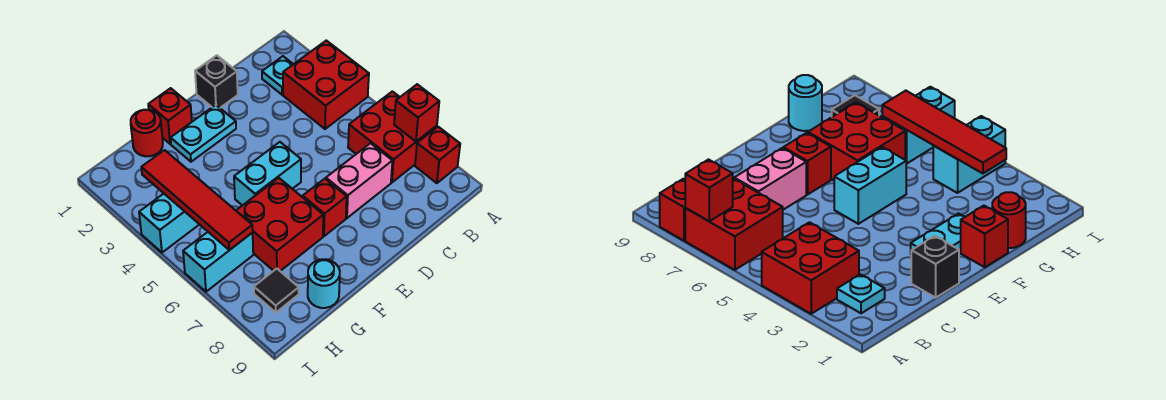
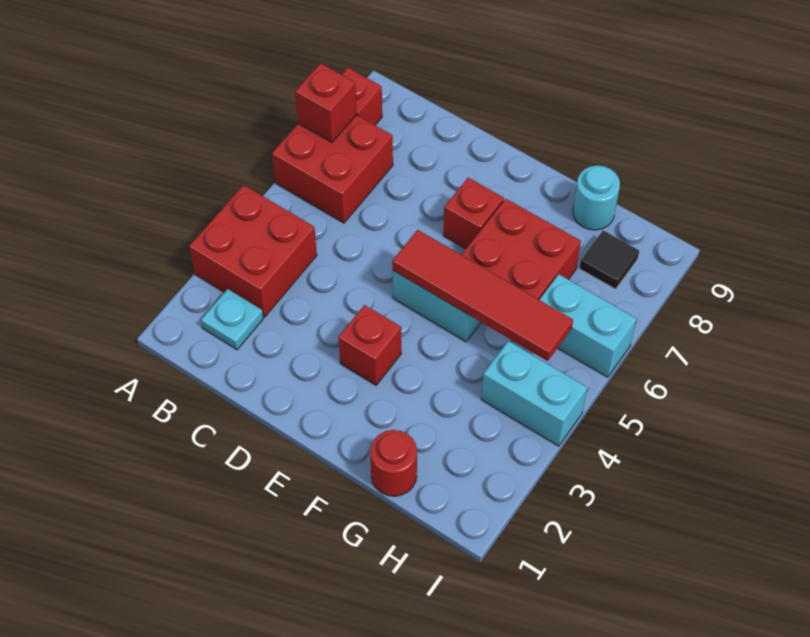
pink brick C7:D7 level 1 -> none
black brick D1 level 1 -> none
cyan plate E2:F2 level 1 -> none
red brick F1 level 1 -> red brick E3 level 1
red tile H3:H6 level 2 -> red tile E5:H5 level 2

